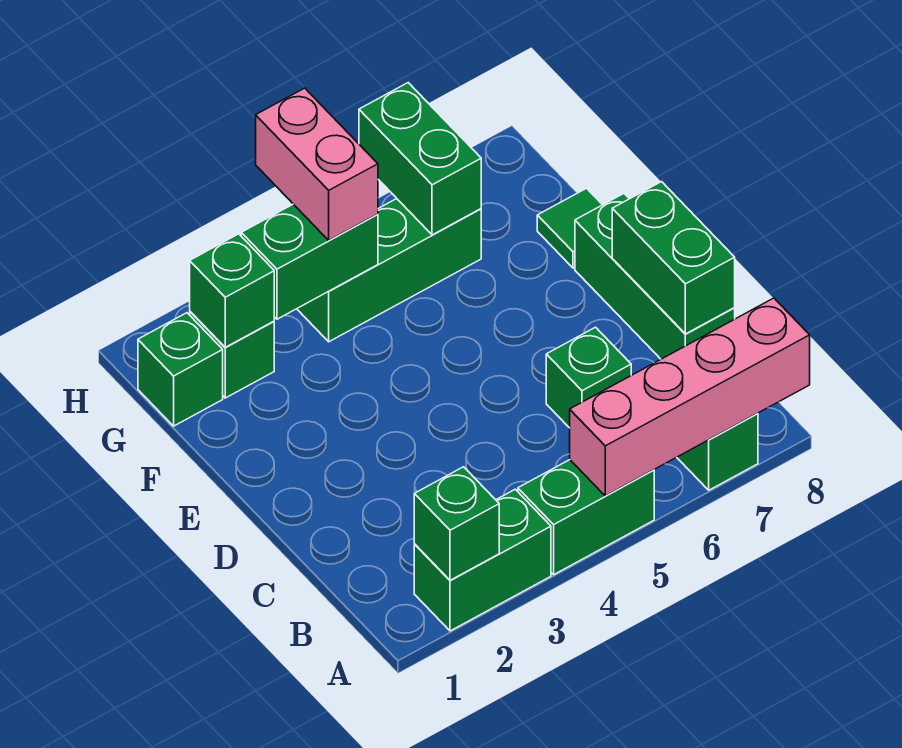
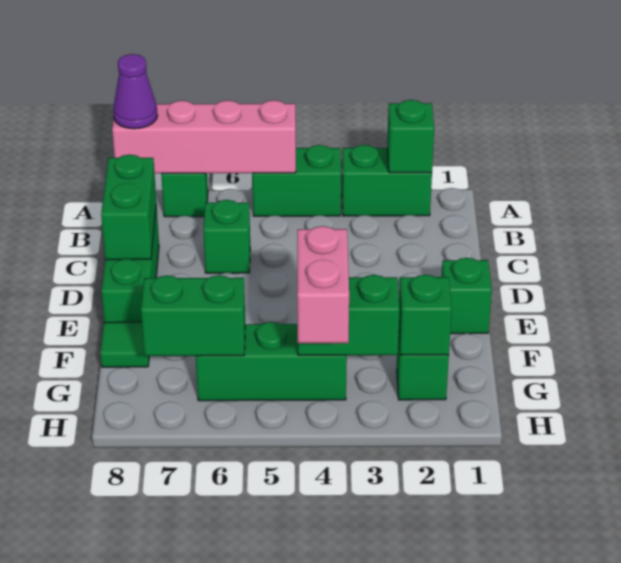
none -> purple cone A8 level 3
green brick G1 level 1 -> green brick E1 level 1
green brick G6:H6 level 2 -> green brick G6:G7 level 2

